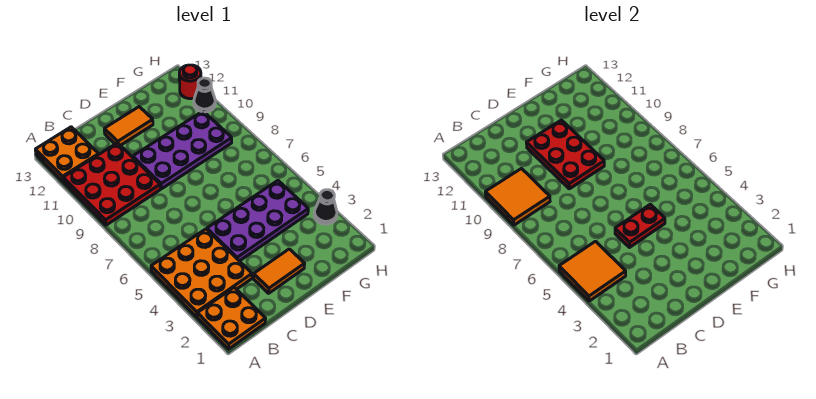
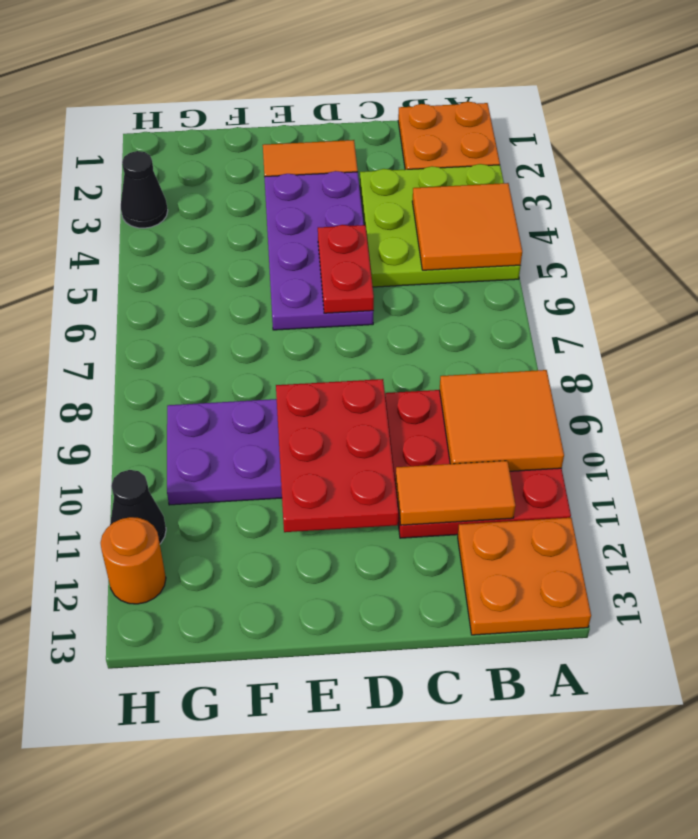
orange plate A3:C5 level 1 -> lime plate A3:C5 level 1
purple plate D4:G5 level 1 -> purple plate D3:E6 level 1
red plate D5:E5 level 2 -> red plate D5:D6 level 2
orange tile D12:E12 level 1 -> orange tile B11:C11 level 2
red round brick H12 level 1 -> orange round brick H12 level 1

